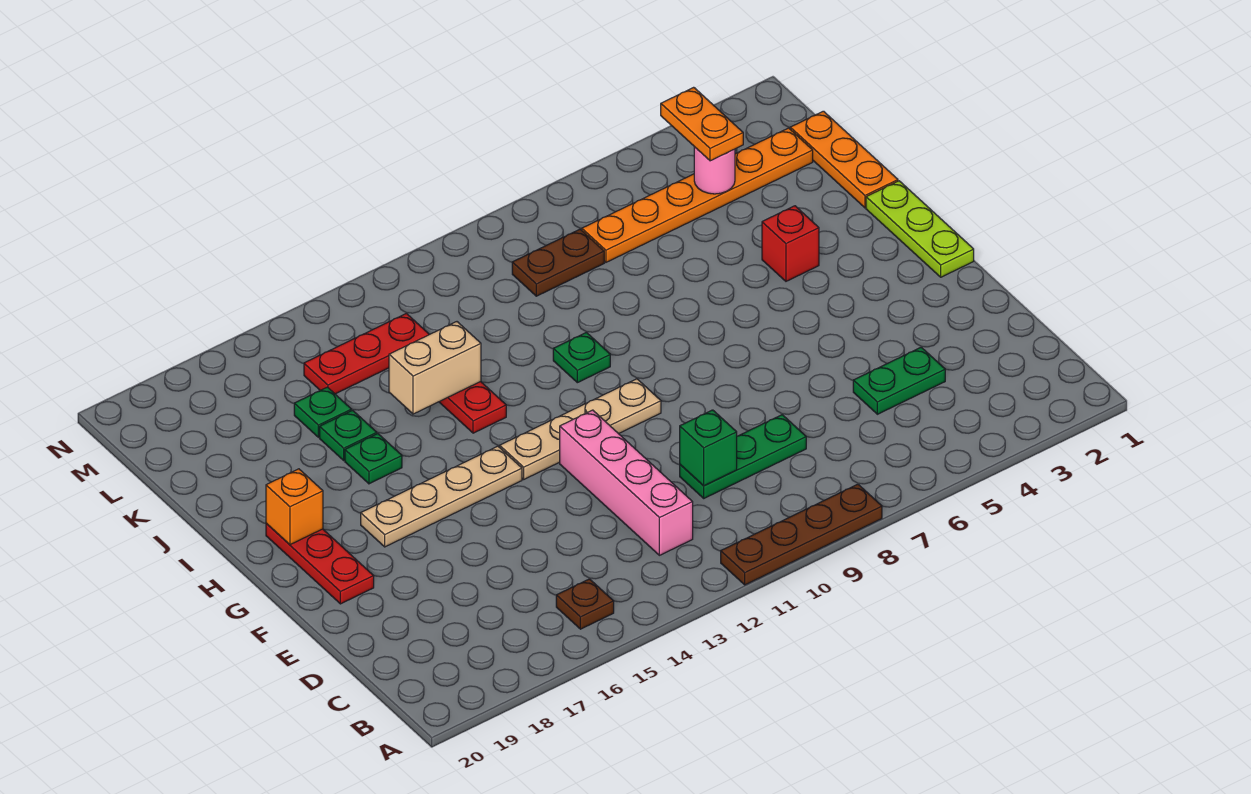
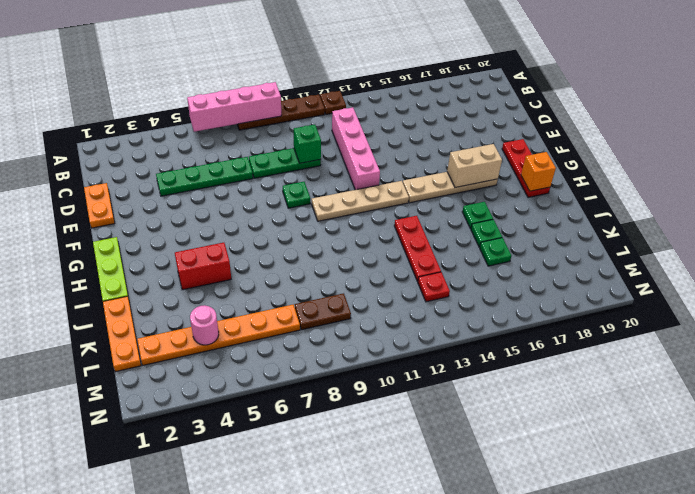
none -> pink brick A6:A9 level 2
brown plate B15 level 1 -> brown plate A12 level 1
green plate D4:D5 level 1 -> green plate D4:D7 level 1
red brick I4 level 1 -> red brick I4:I5 level 1
green plate I10 level 1 -> green plate F9 level 1
tan brick J13:J14 level 2 -> tan brick G16:G17 level 2
orange plate L4:M4 level 3 -> orange plate D1:E1 level 1
red plate L13:L15 level 1 -> red plate L13 level 1

